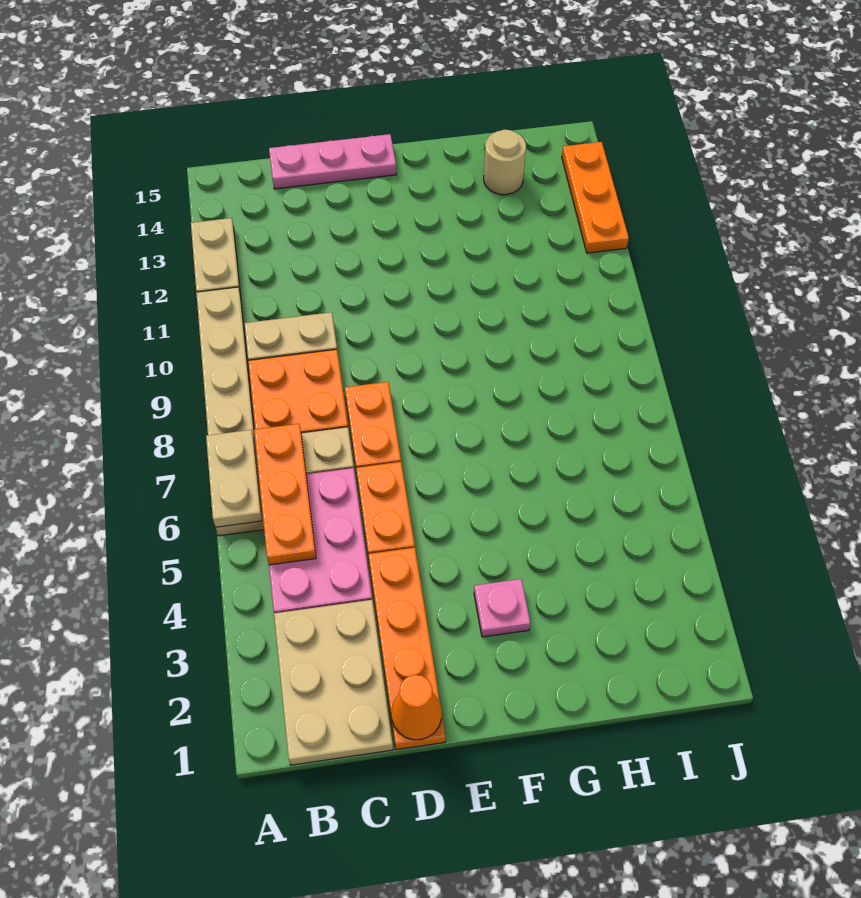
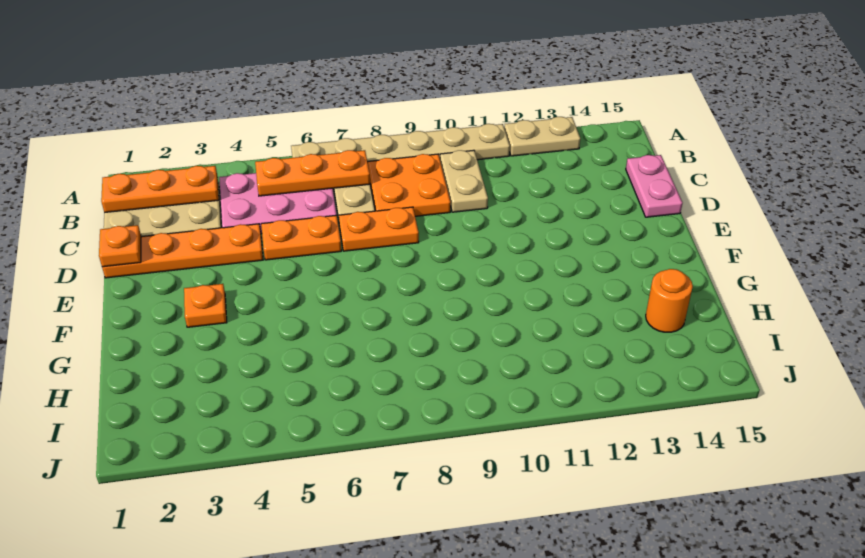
tan plate A6:A7 level 2 -> none
pink plate C15:E15 level 1 -> pink plate C15:D15 level 1
orange cone D1 level 2 -> orange plate D1 level 2
pink plate F3 level 1 -> orange plate F3 level 1
tan round brick H14 level 1 -> orange round brick H14 level 1
orange plate J12:J14 level 1 -> orange plate B1:B3 level 2

